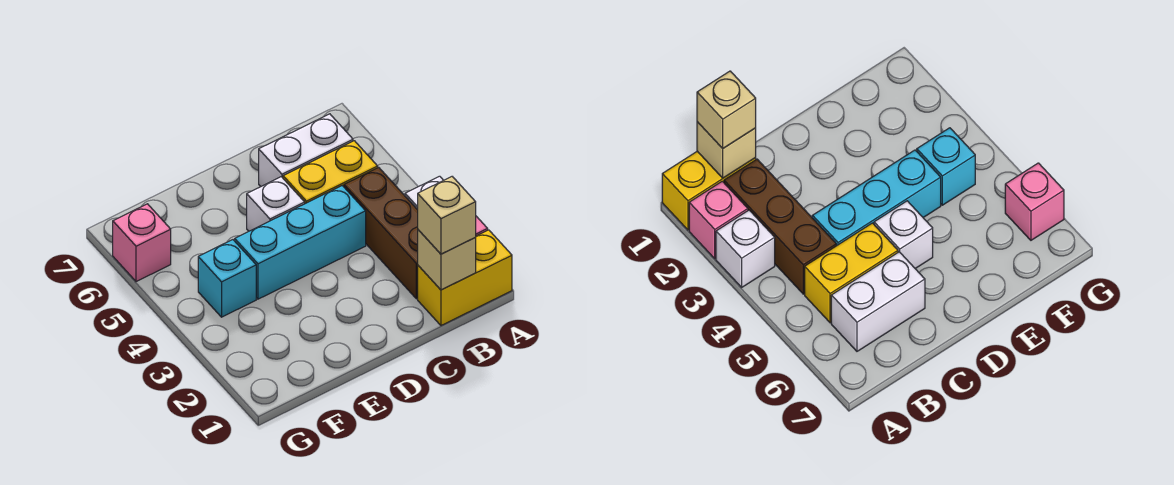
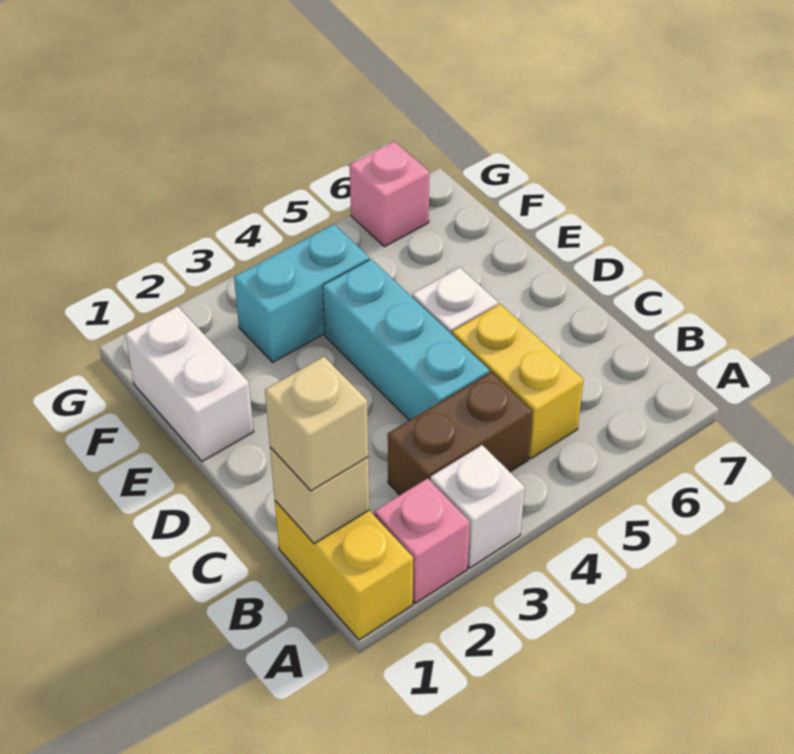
brown brick B2:B4 level 1 -> brown brick B3:B4 level 1
white brick B6:C6 level 1 -> white brick E1:F1 level 1
cyan brick F4 level 1 -> cyan brick F3:F4 level 1

